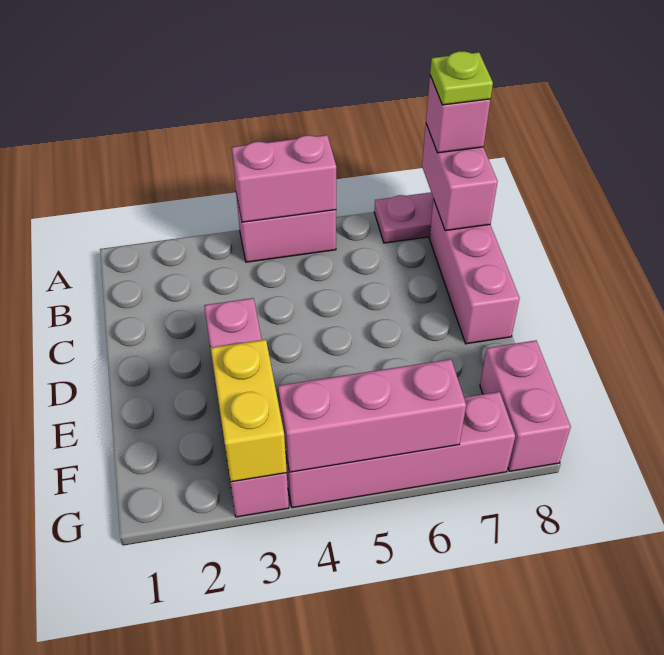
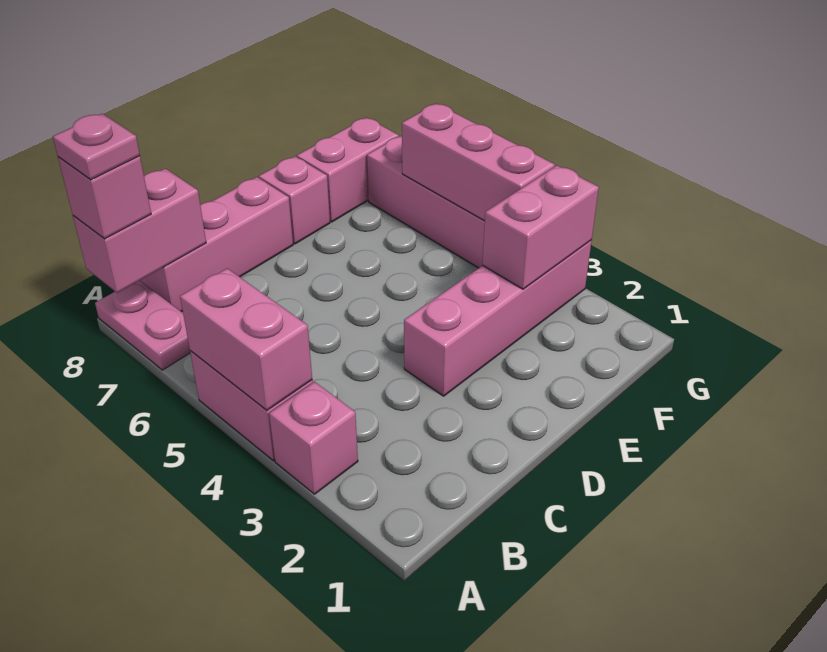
none -> pink brick A3 level 1
lime plate A8 level 4 -> pink plate A8 level 4
none -> pink brick E8 level 1
yellow brick F3:G3 level 2 -> pink brick F3:G3 level 2

